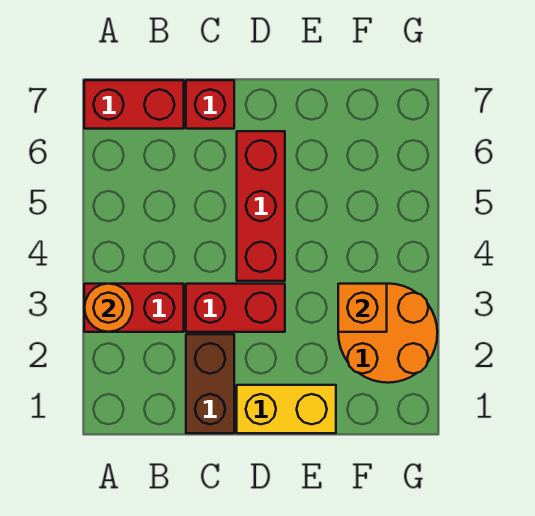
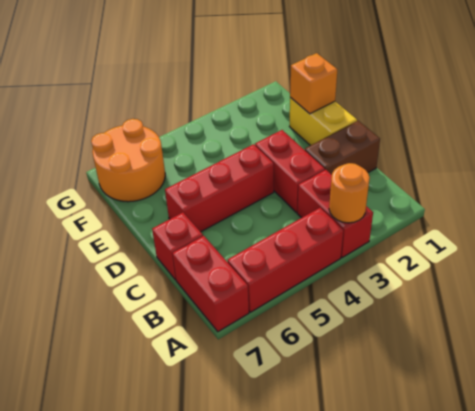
none -> red brick A4:A6 level 1
orange round brick F2:G3 level 1 -> orange round brick F6:G7 level 1
orange brick F3 level 2 -> orange brick E1 level 2

